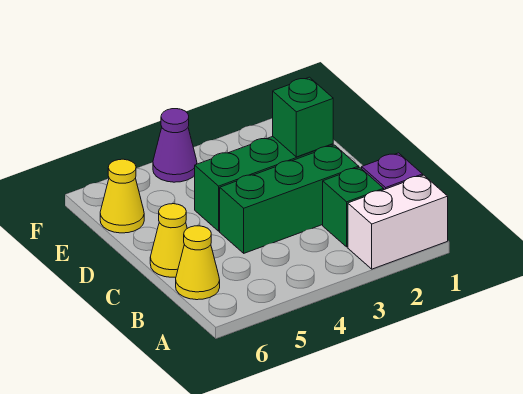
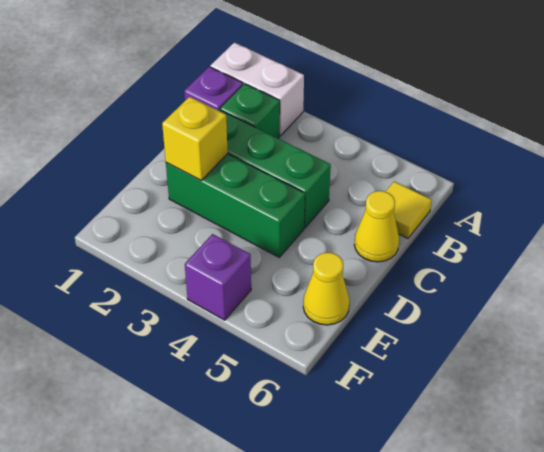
yellow cone B6 level 1 -> yellow tile B6 level 1
green brick D2 level 2 -> yellow brick D2 level 2
purple cone F4 level 1 -> purple brick F4 level 1

